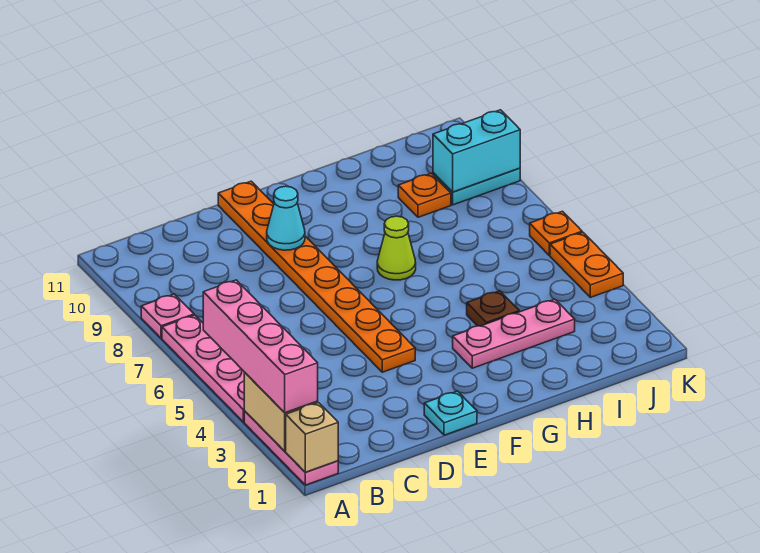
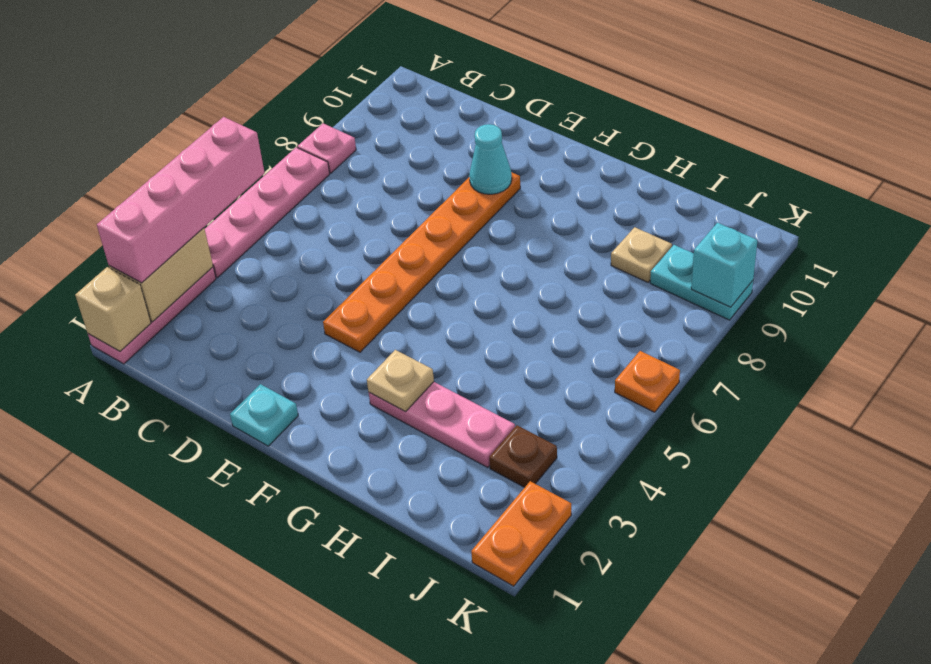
orange plate E4:E11 level 1 -> orange plate E4:E9 level 1
none -> tan plate G3 level 2
lime cone G7 level 1 -> none
brown plate H4 level 1 -> brown plate J3 level 1
orange plate I9 level 1 -> tan plate I9 level 1
cyan brick J9:K9 level 2 -> cyan brick K9 level 2
orange plate K4:K5 level 1 -> orange plate K1:K2 level 1

